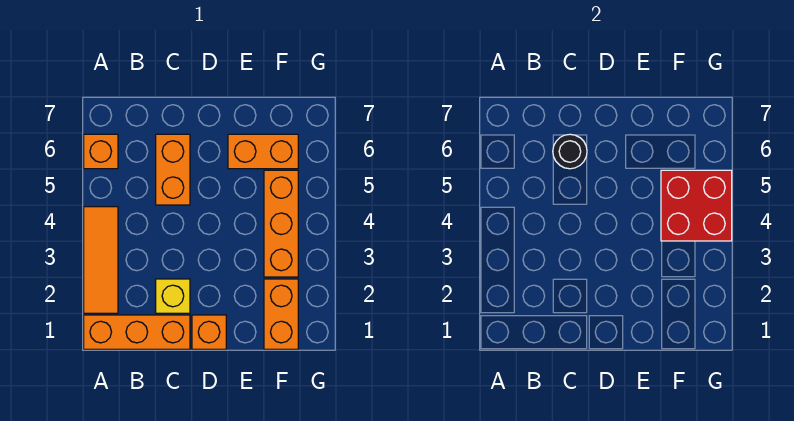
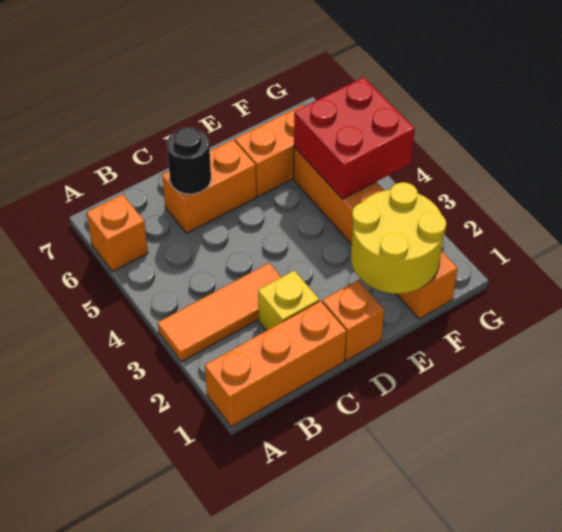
orange tile A2:A4 level 1 -> orange tile A3:C3 level 1
orange brick C5:C6 level 1 -> orange brick C6:D6 level 1
none -> yellow round brick E1:F2 level 2

